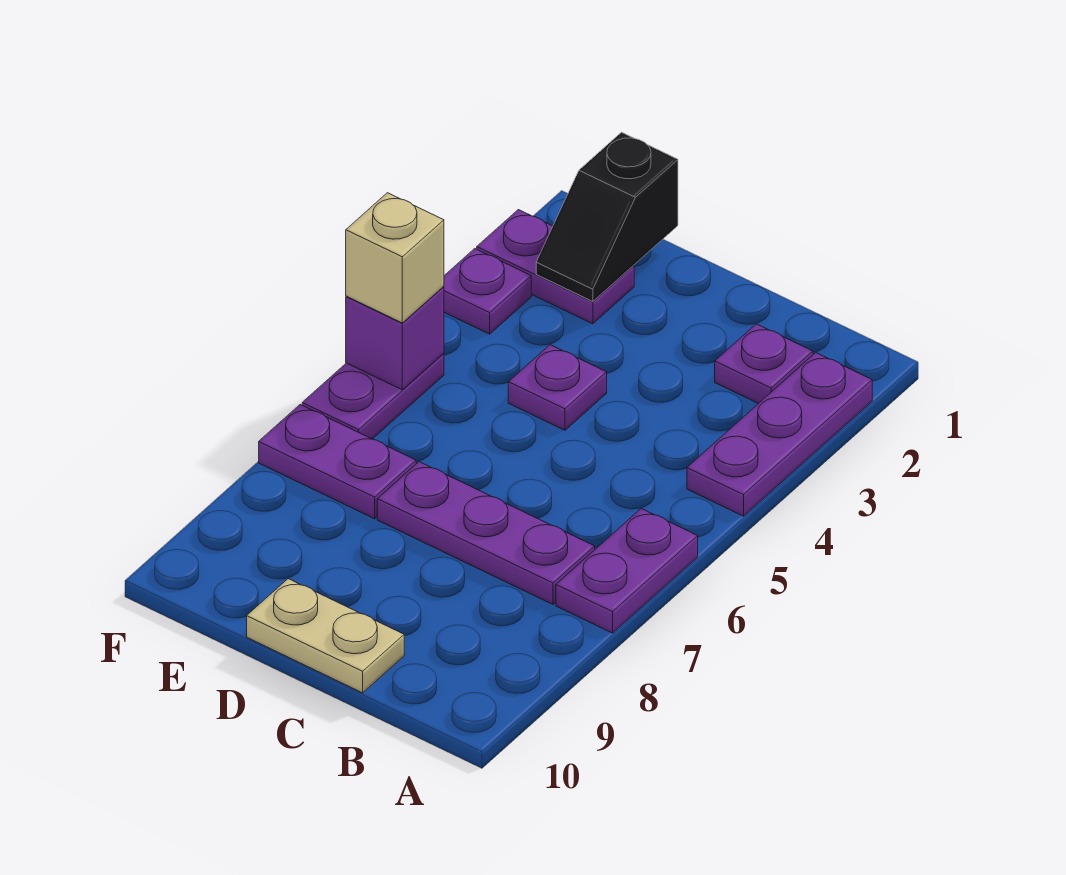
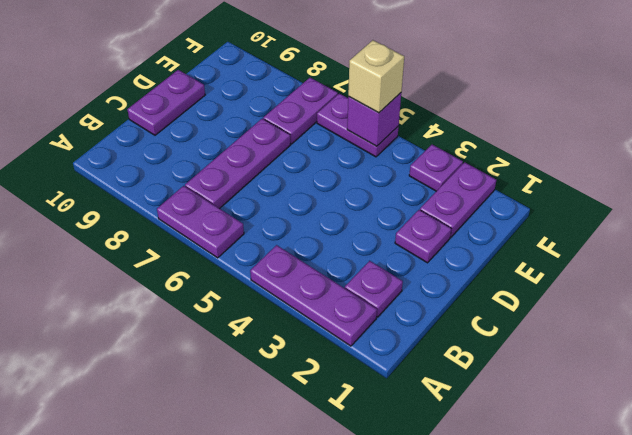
tan plate C10:D10 level 1 -> purple plate C10:D10 level 1
purple plate D4 level 1 -> purple plate D2 level 1
black slope E1:E2 level 2 top 1 -> none

